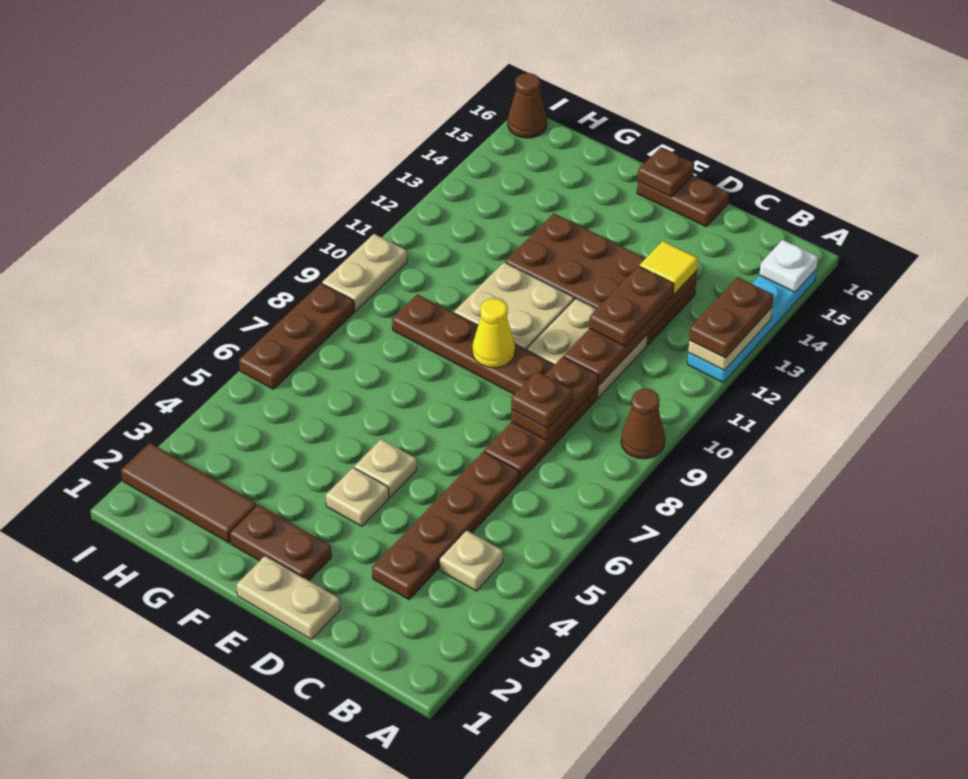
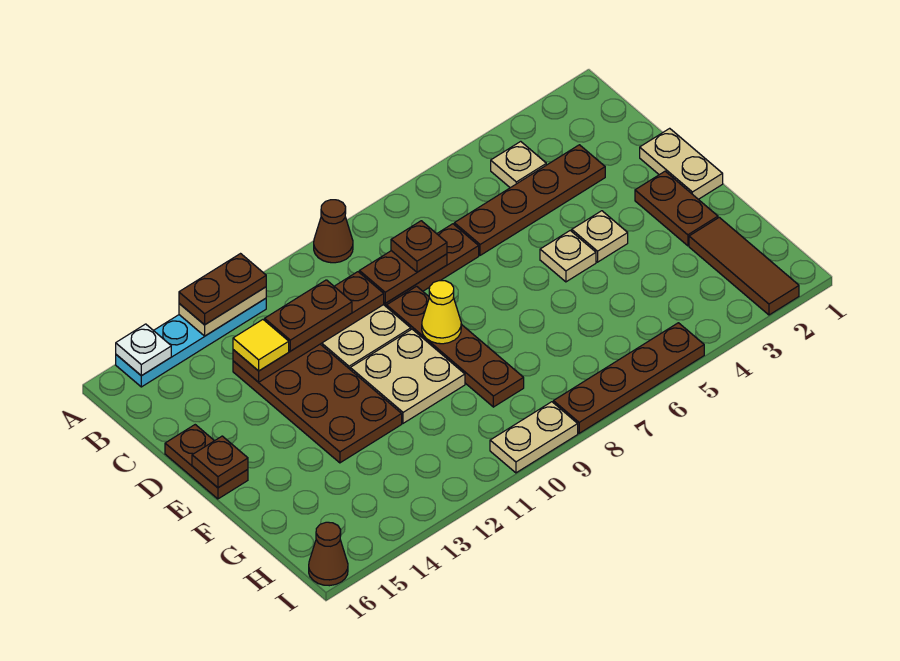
brown plate I6:I8 level 1 -> brown plate I5:I8 level 1

